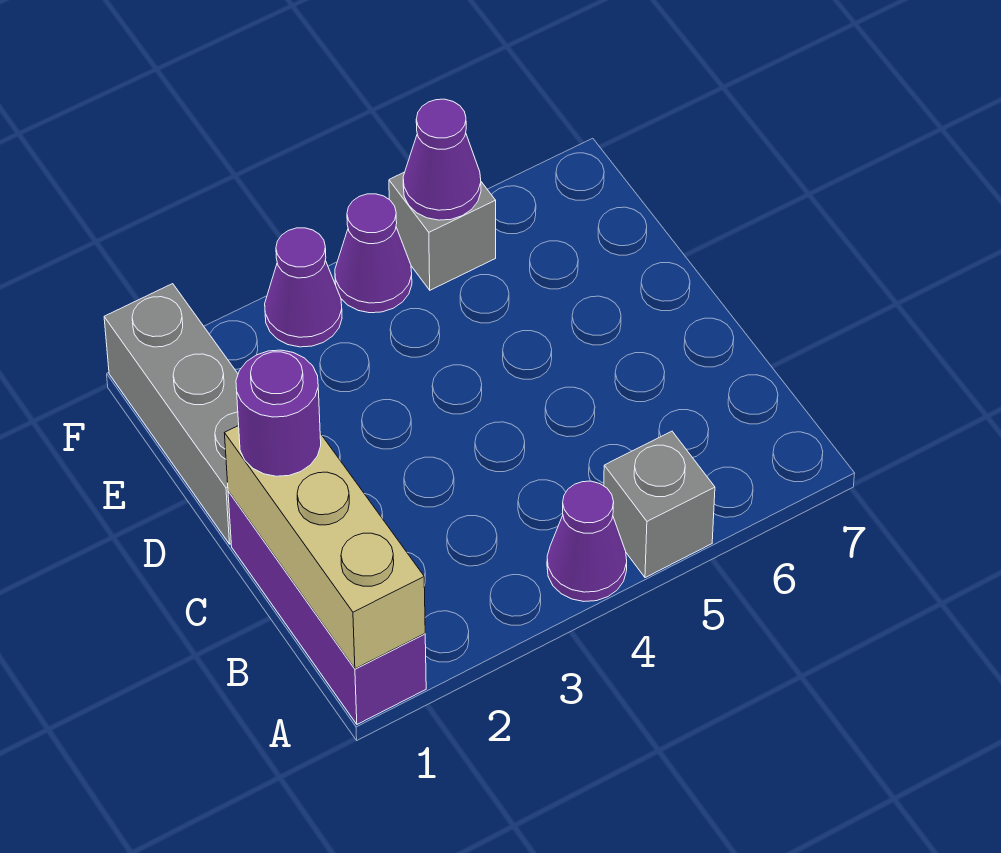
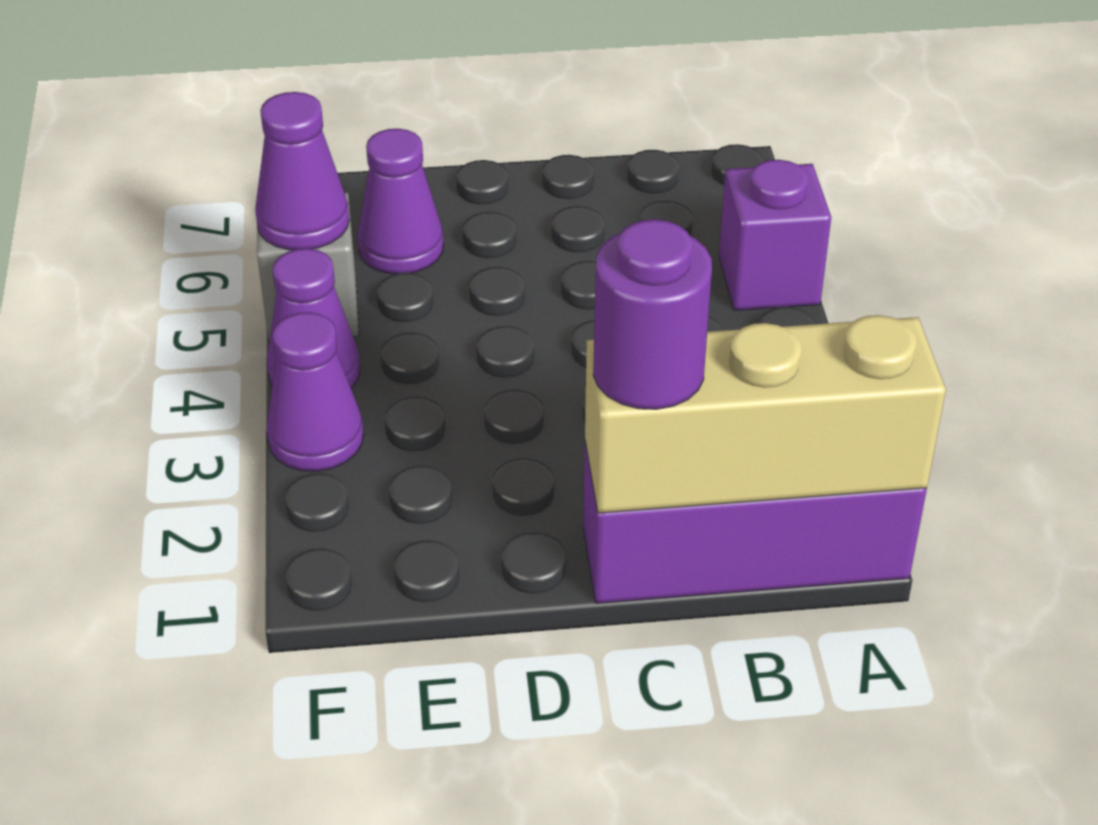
purple cone A4 level 1 -> purple cone E6 level 1
grey brick A5 level 1 -> purple brick A5 level 1
grey brick D1:F1 level 1 -> none

